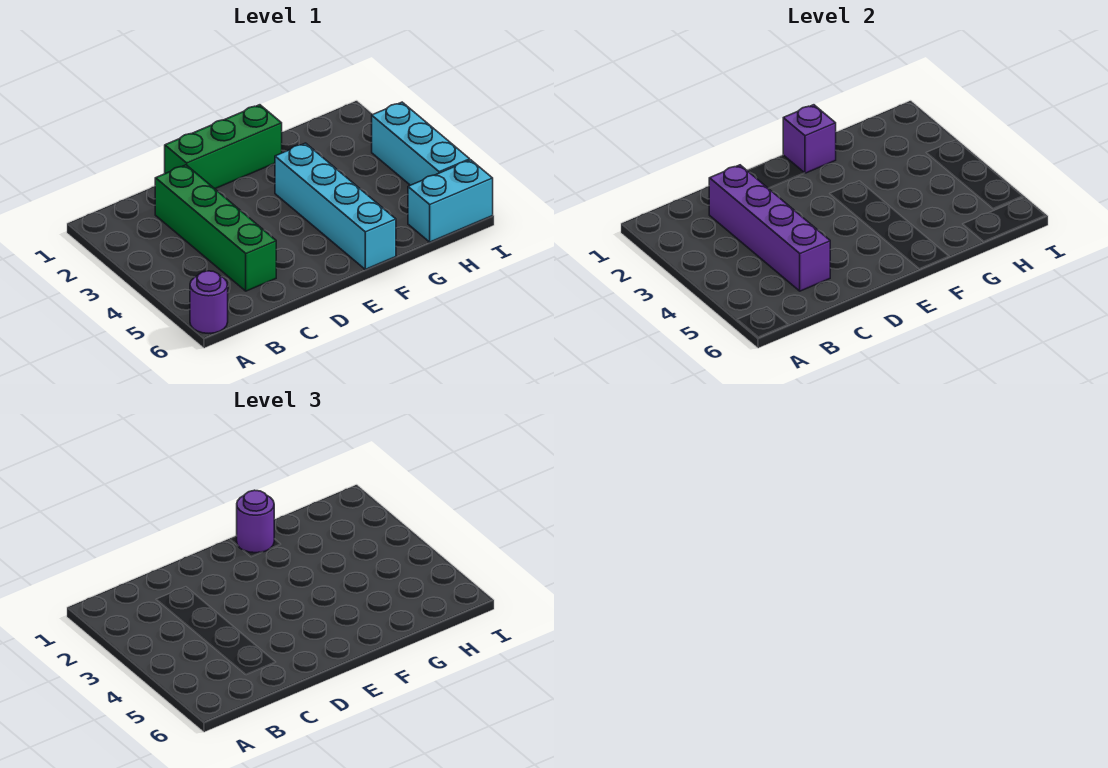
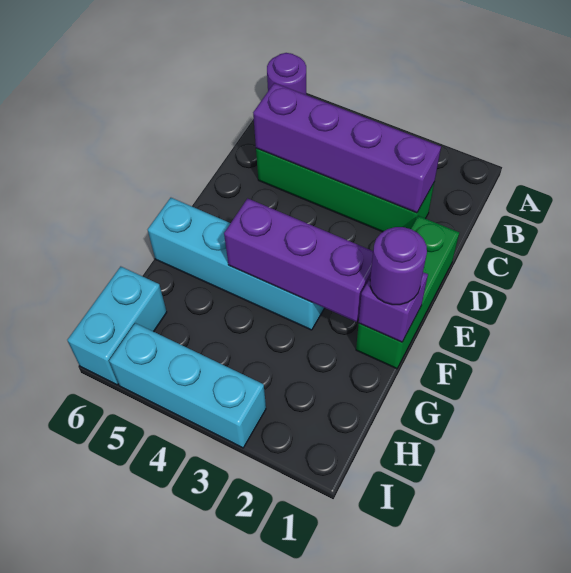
none -> purple brick F2:F4 level 2

